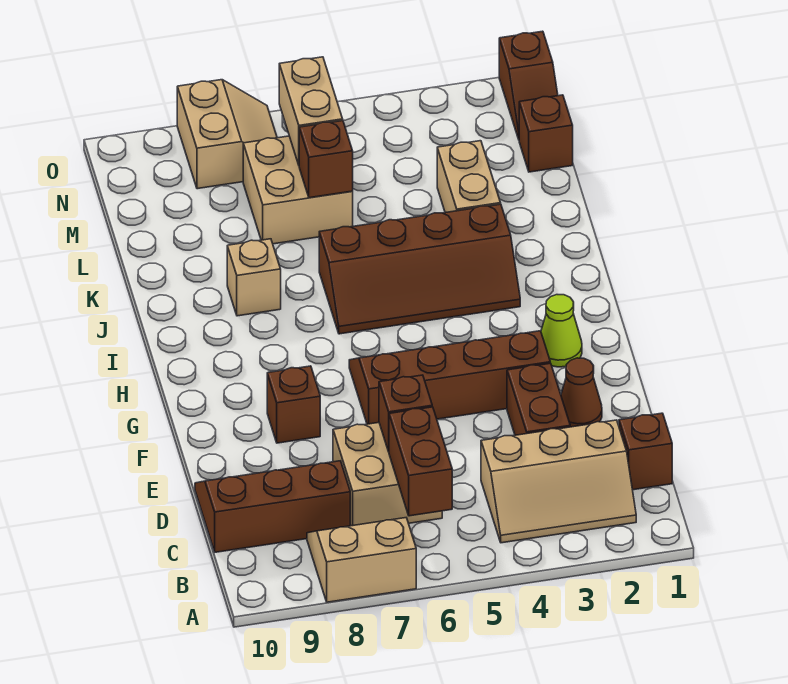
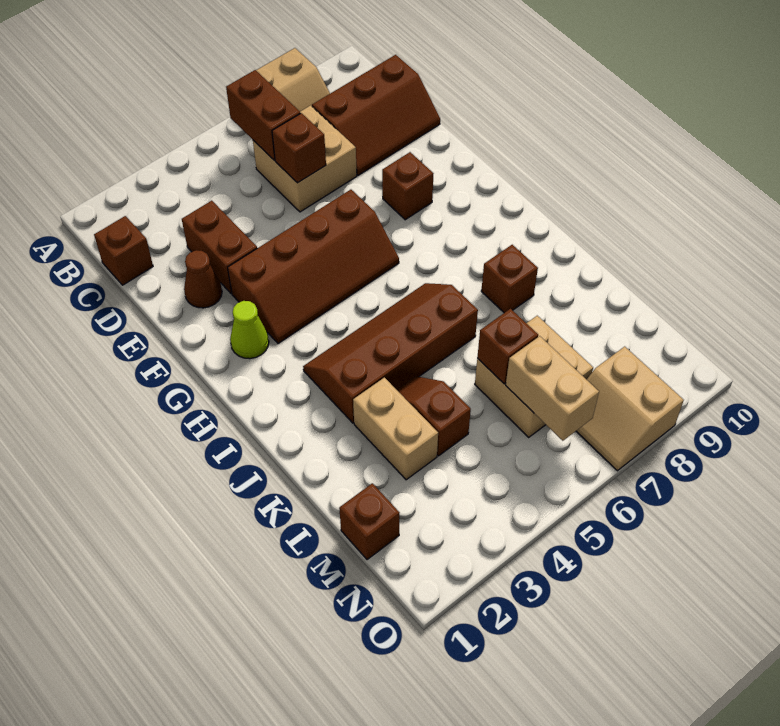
tan slope B2:C4 level 1 top C -> none
tan brick J8 level 1 -> brown brick J8 level 1
brown slope N1:O1 level 1 top O -> brown slope K4:L4 level 1 top L

